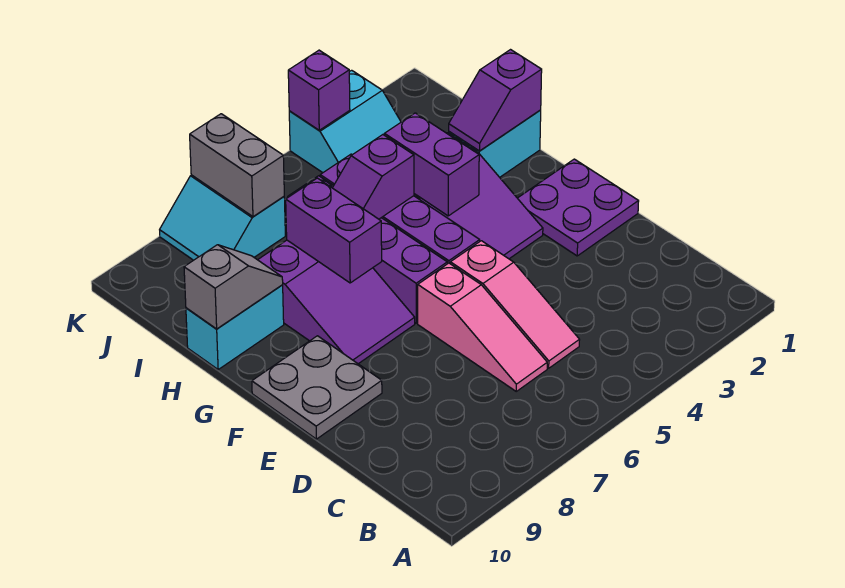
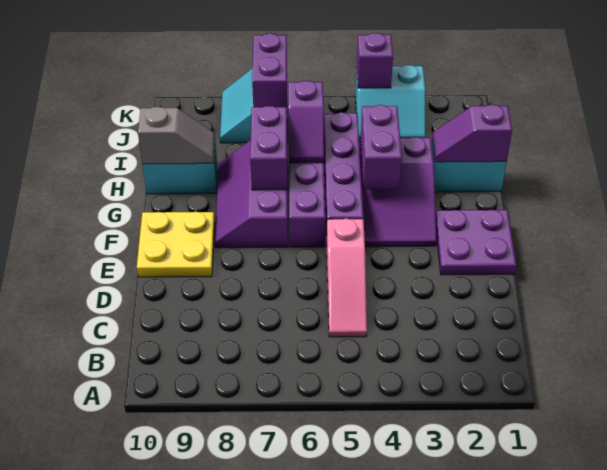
pink slope C6:E6 level 1 top E -> none
grey plate E9:F10 level 1 -> yellow plate E9:F10 level 1
purple slope F7:H8 level 1 top H -> purple slope F7:H8 level 1 top 7
purple slope H5:H6 level 2 top 5 -> purple slope H6:I6 level 2 top I
grey brick J7:K7 level 2 -> purple brick J7:K7 level 2

